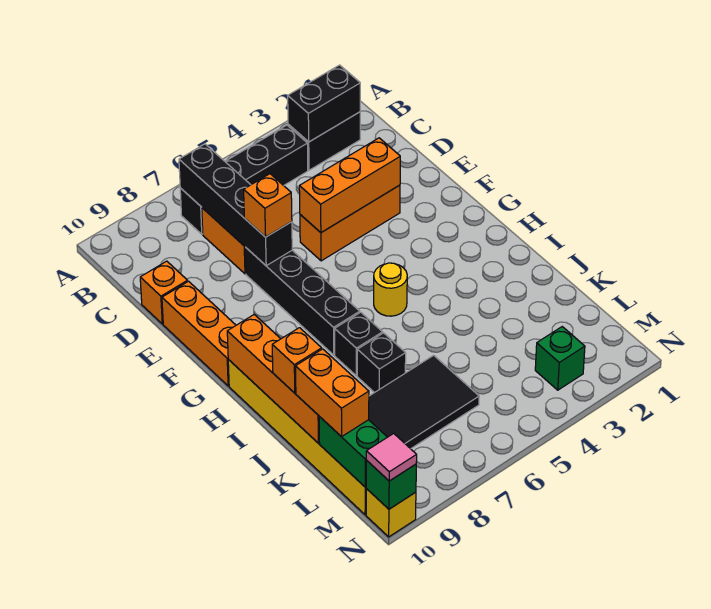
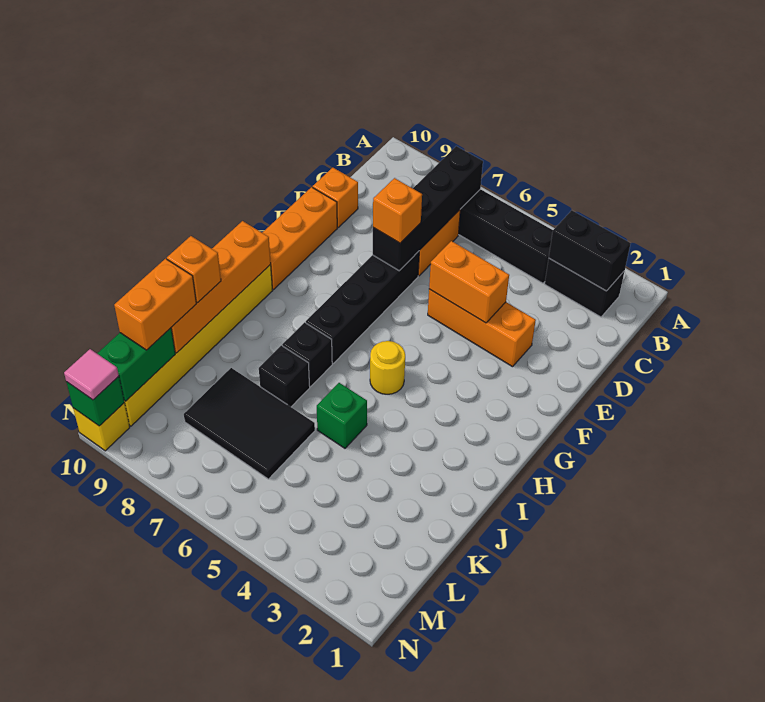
orange brick E3:E5 level 2 -> orange brick E4:E5 level 2
green brick M3 level 1 -> green brick J5 level 1

